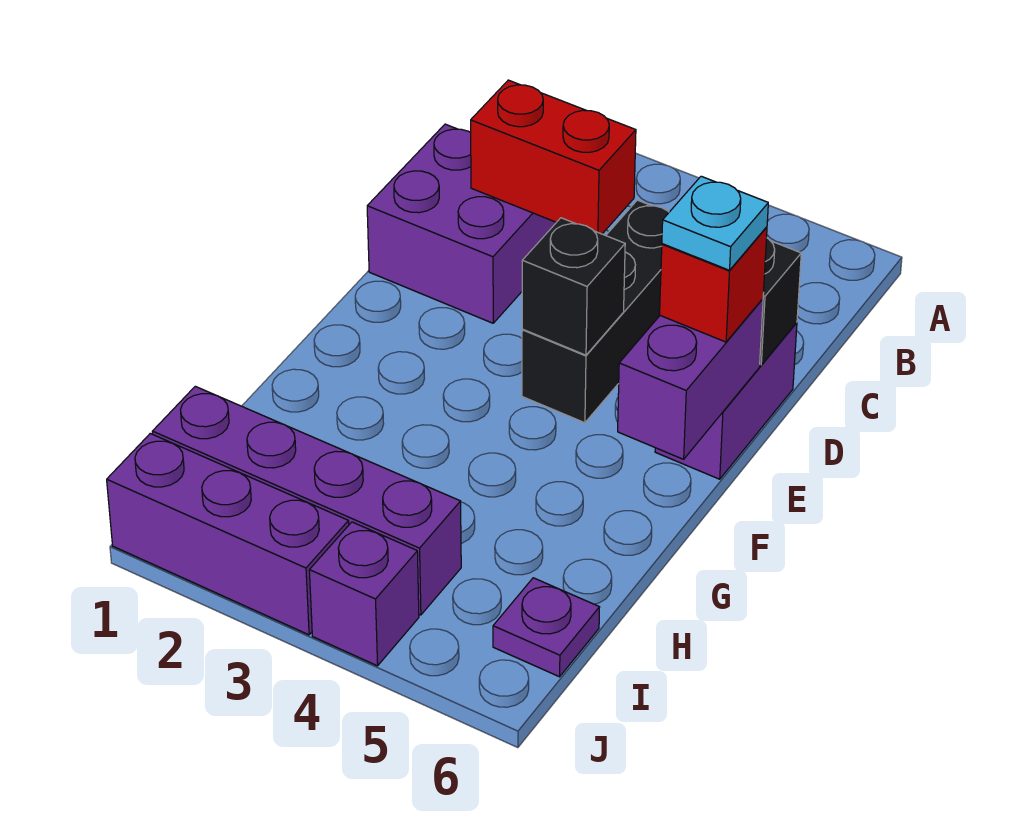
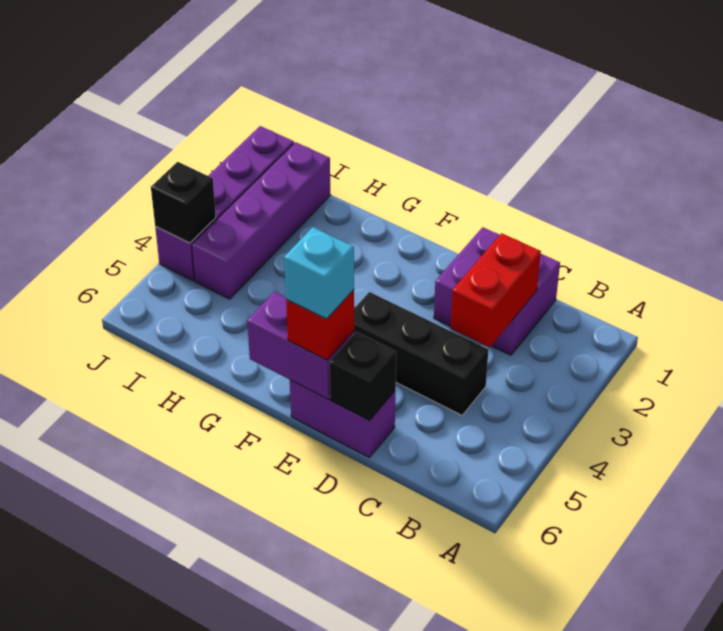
black brick E4 level 2 -> black brick J4 level 2
cyan plate E6 level 4 -> cyan brick E6 level 4
purple plate I6 level 1 -> none

